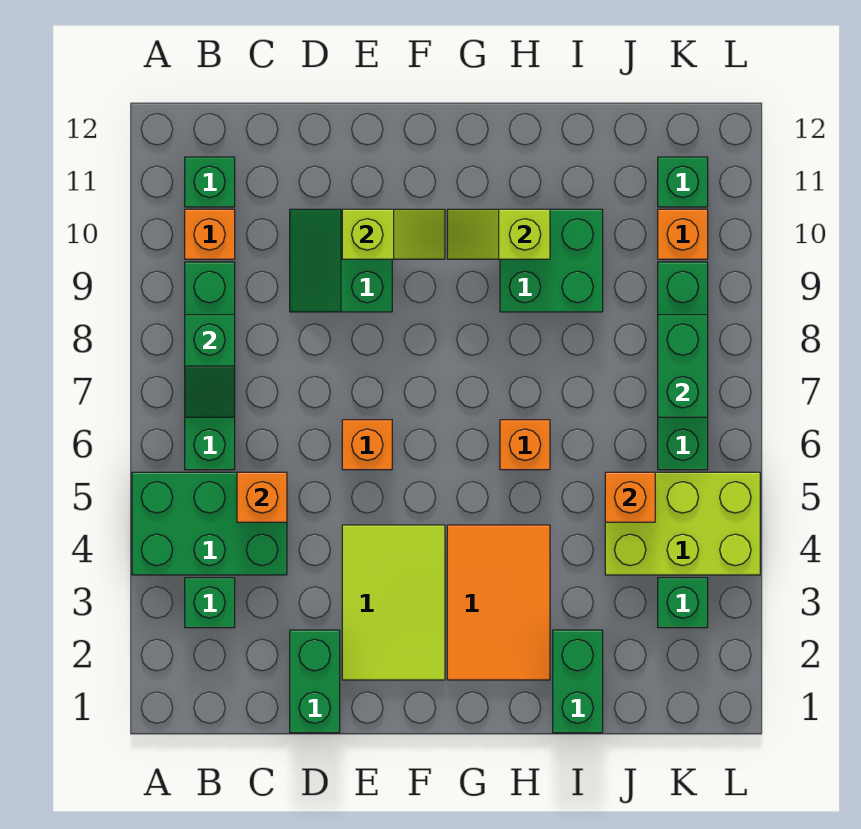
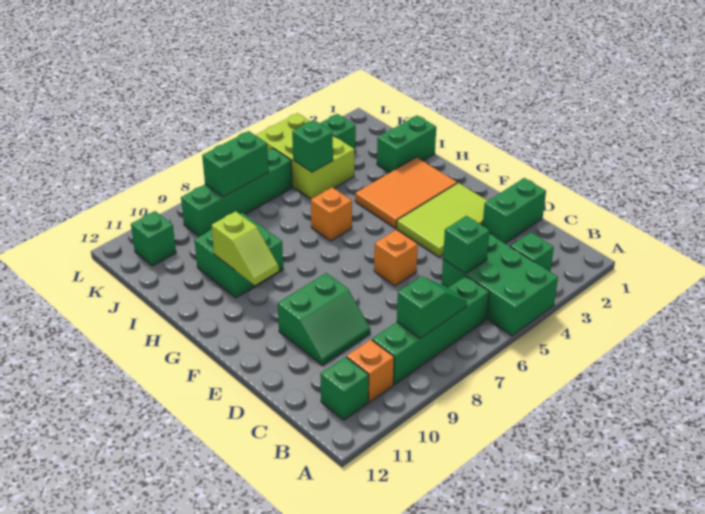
orange brick C5 level 2 -> green brick C5 level 2
lime slope E10:F10 level 2 top E -> none
orange brick J5 level 2 -> green brick J5 level 2
orange brick K10 level 1 -> none

